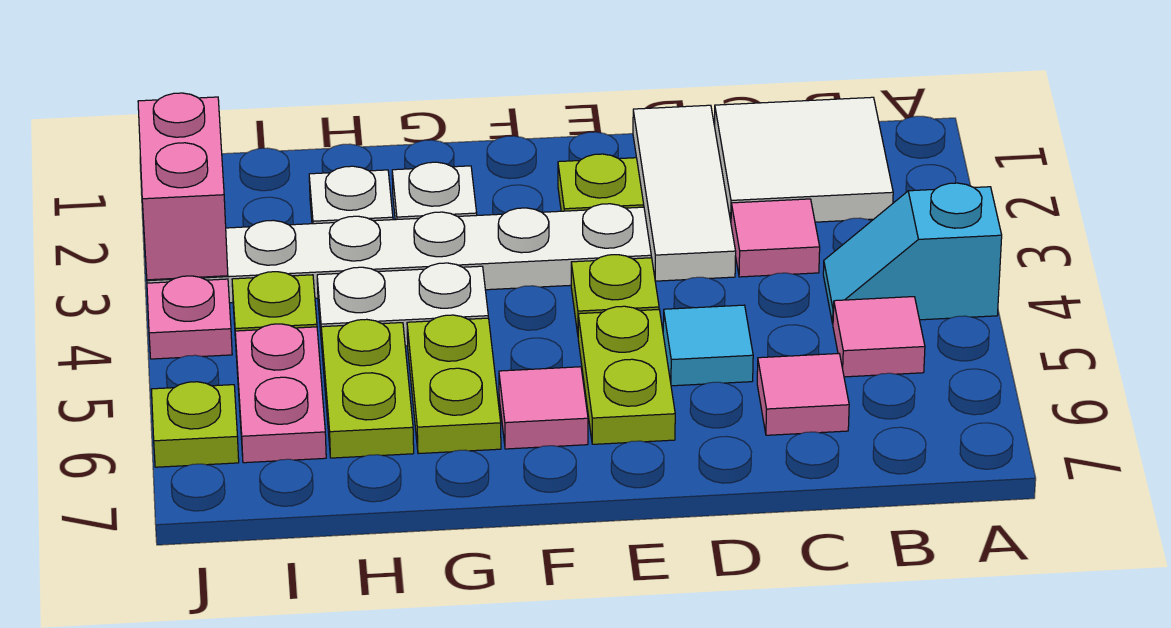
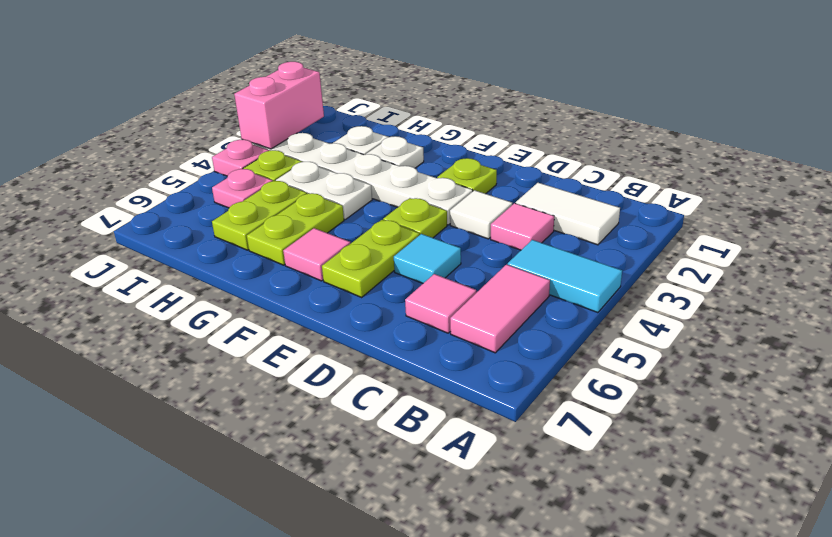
cyan slope A4:B4 level 1 top A -> cyan tile A4:B4 level 1
white tile B1:C2 level 1 -> white tile B2:C2 level 1
pink tile B5 level 1 -> pink tile B5:B6 level 1
white tile D1:D3 level 1 -> white tile D3 level 1
pink plate I5:I6 level 1 -> pink plate I5 level 1
lime plate J6 level 1 -> none

